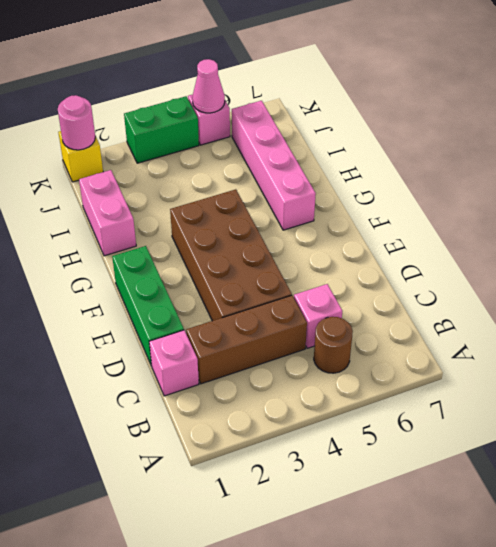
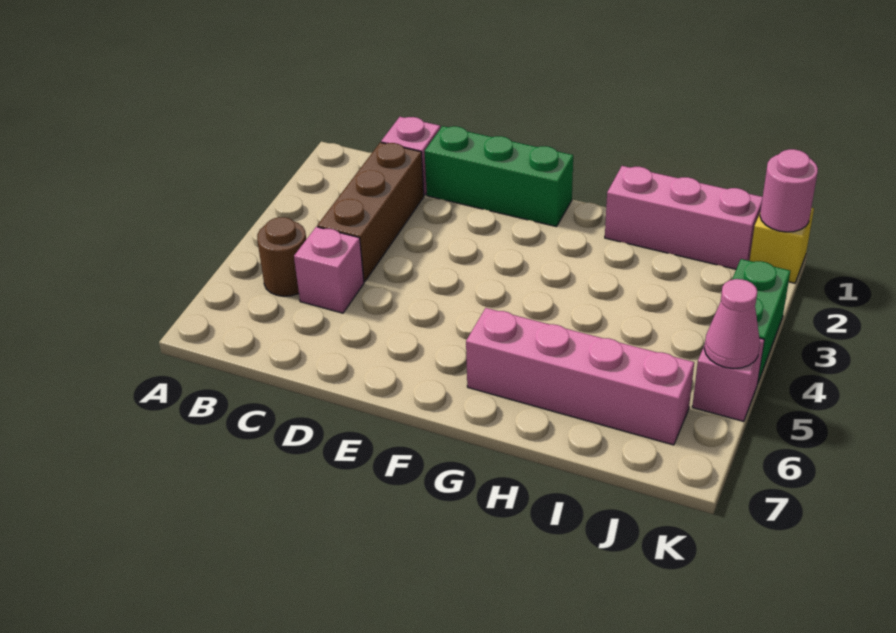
brown brick D3:G4 level 1 -> none
pink brick H1:I1 level 1 -> pink brick H1:J1 level 1

